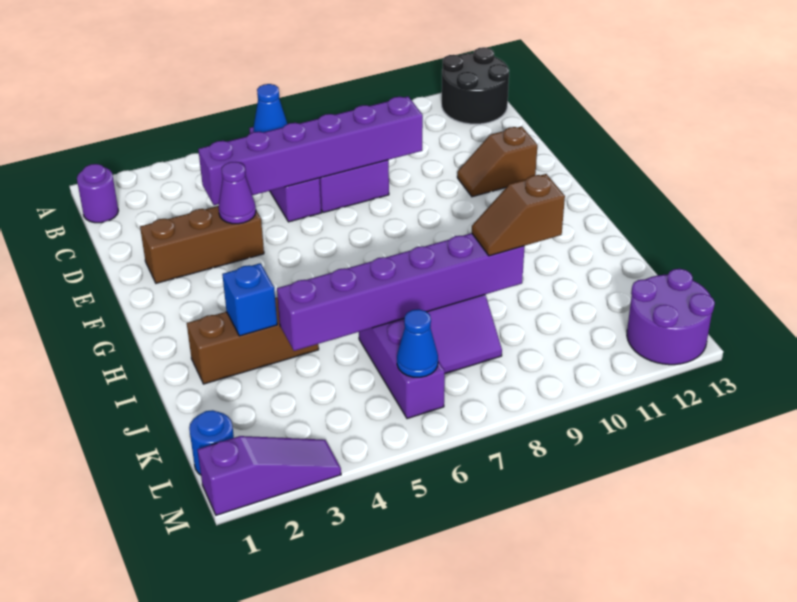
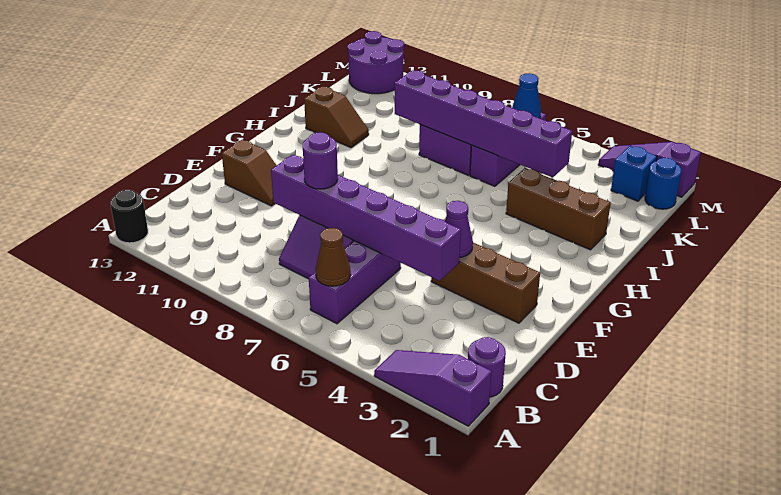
none -> purple slope A1:A3 level 1 top 1
black round brick A12:B13 level 1 -> black round brick A13 level 1
blue cone B6 level 2 -> brown cone B6 level 2
none -> purple round brick D8 level 3
blue brick I3 level 2 -> blue brick L2 level 1
brown slope J9:J10 level 3 top 10 -> brown slope I11:I12 level 1 top 12

